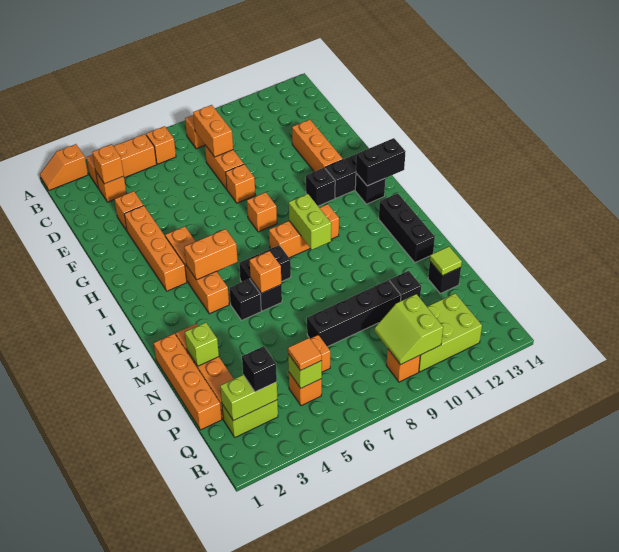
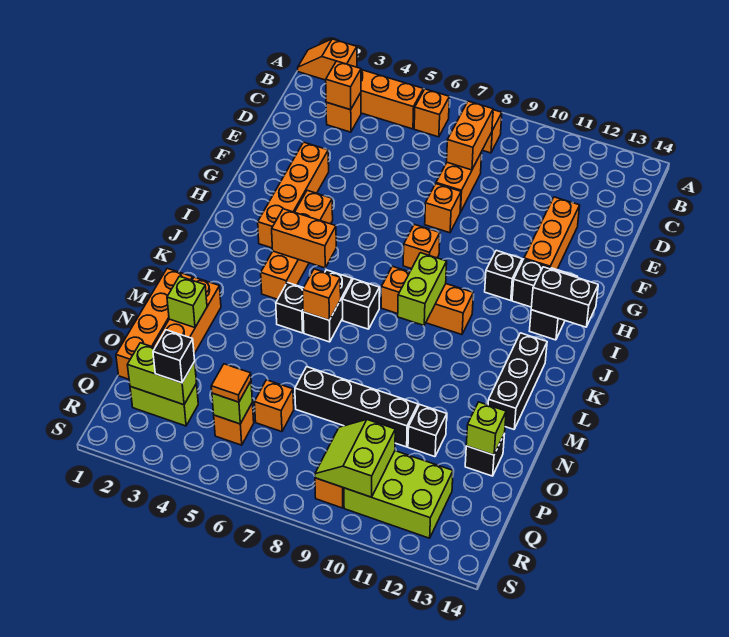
orange brick E3 level 1 -> none
lime tile O13 level 2 -> lime brick O13 level 2

